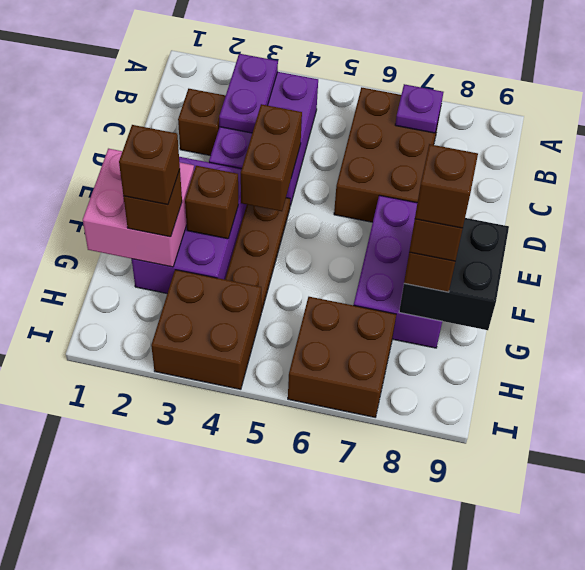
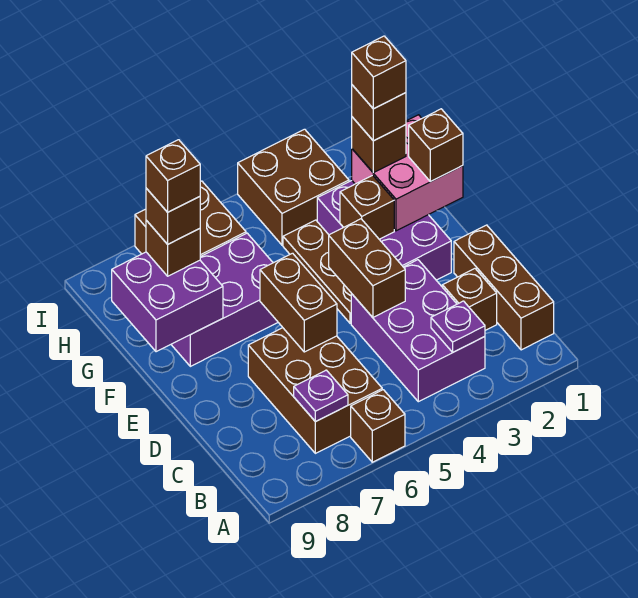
none -> brown brick A6 level 1
none -> brown brick B1:D1 level 1
purple plate B3:C3 level 2 -> purple plate B3 level 2
none -> brown brick D6:E6 level 2
purple brick E7:G8 level 1 -> purple brick F6:G8 level 1
none -> brown brick F1 level 3
black brick F8:G9 level 2 -> purple brick F8:G9 level 2
none -> brown brick G2 level 5

